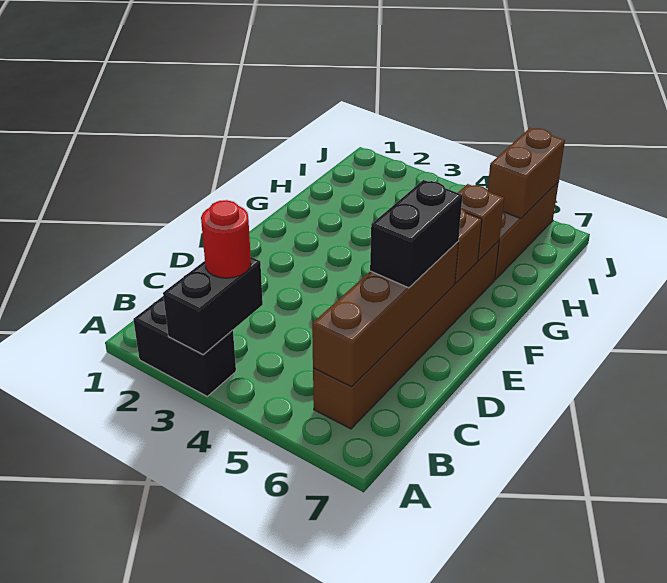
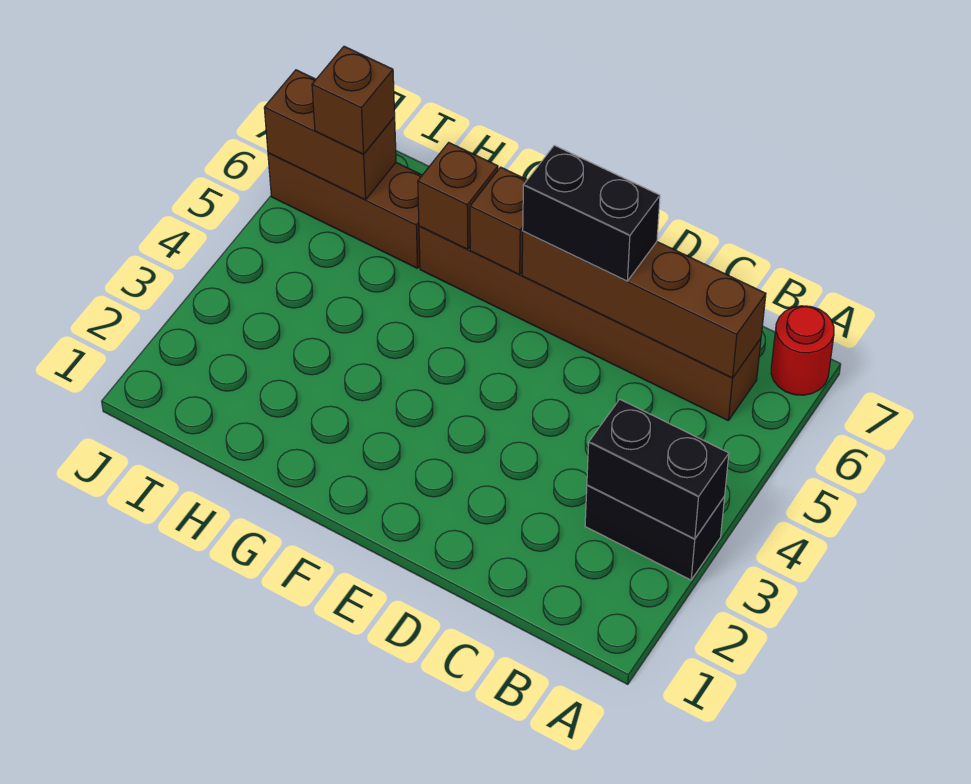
black brick A2:A3 level 1 -> black brick A3:B3 level 1
red round brick B3 level 3 -> red round brick A7 level 1
none -> brown brick I6 level 3

